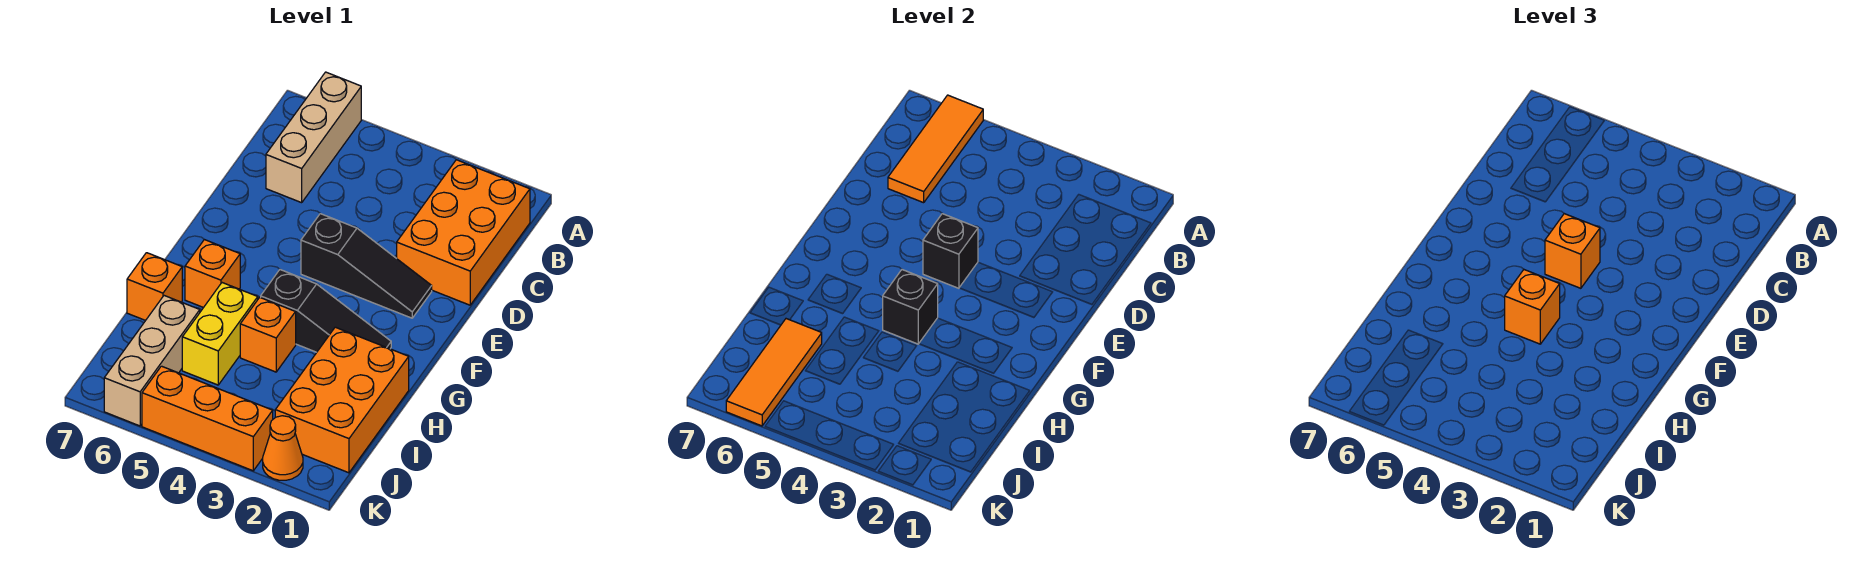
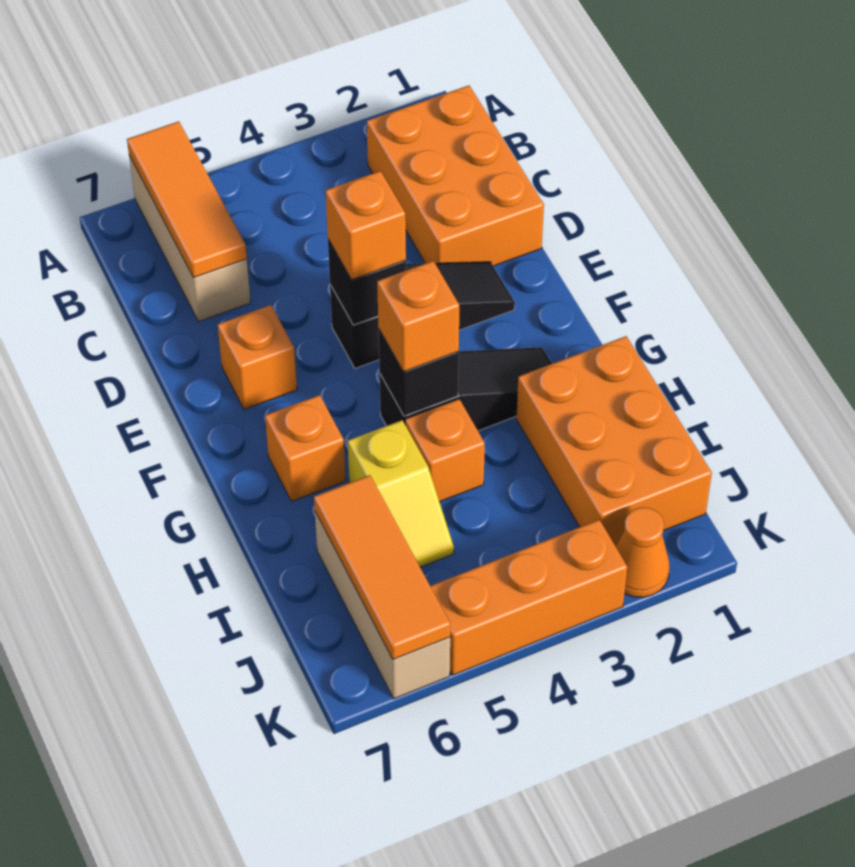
yellow brick H5:I5 level 1 -> yellow slope H5:I5 level 1 top H
orange brick H7 level 1 -> orange brick E6 level 1

